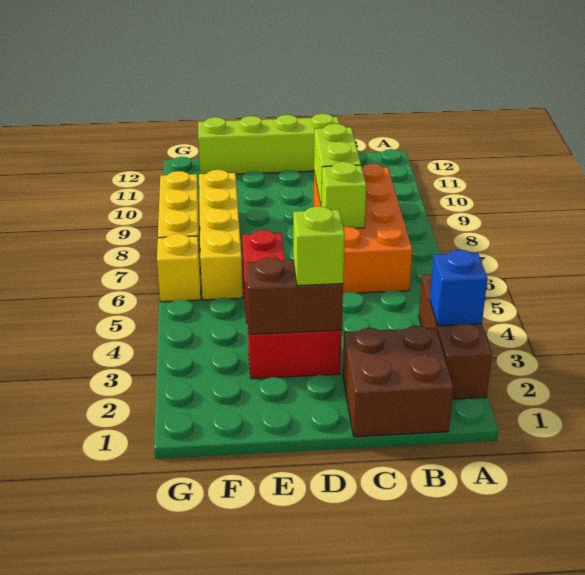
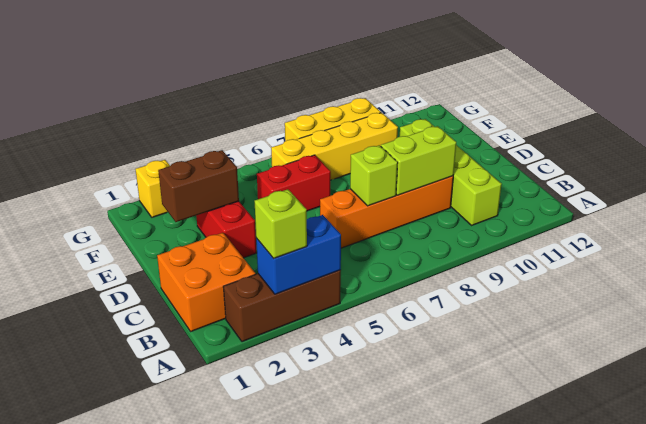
blue brick A3 level 2 -> blue brick A3:A4 level 2
brown brick B1:C2 level 1 -> orange brick B1:C2 level 1
orange brick B6:C9 level 1 -> orange brick C6:C9 level 1
lime brick C12:F12 level 1 -> lime brick B10:E10 level 1
brown brick D3:E3 level 2 -> brown brick E2:E3 level 2
lime brick D3 level 3 -> lime brick A3 level 3
yellow brick G6 level 1 -> yellow brick G2 level 1

